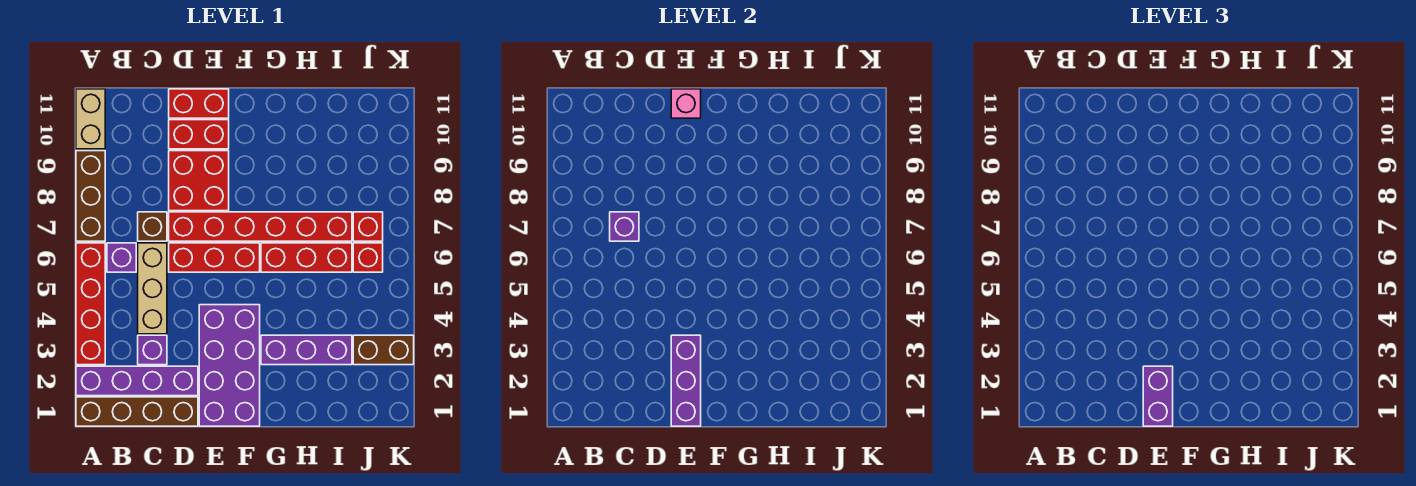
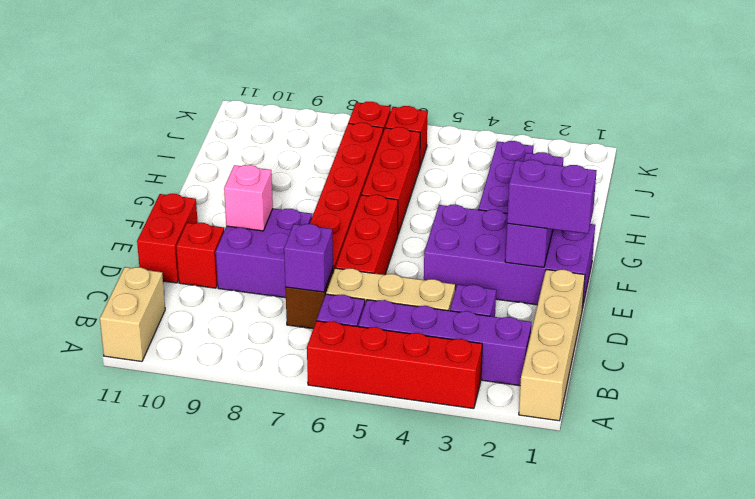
brown brick A1:D1 level 1 -> tan brick A1:D1 level 1
purple brick A2:D2 level 1 -> purple brick B2:B5 level 1
brown brick A7:A9 level 1 -> none
tan brick A10:A11 level 1 -> tan brick A11:B11 level 1
red brick D8:E9 level 1 -> purple brick D8:E9 level 1
red brick D10:E10 level 1 -> red brick D10 level 1
purple brick E1:E3 level 2 -> purple brick E2:G2 level 2
pink brick E11 level 2 -> pink brick E9 level 2
brown brick J3:K3 level 1 -> none

